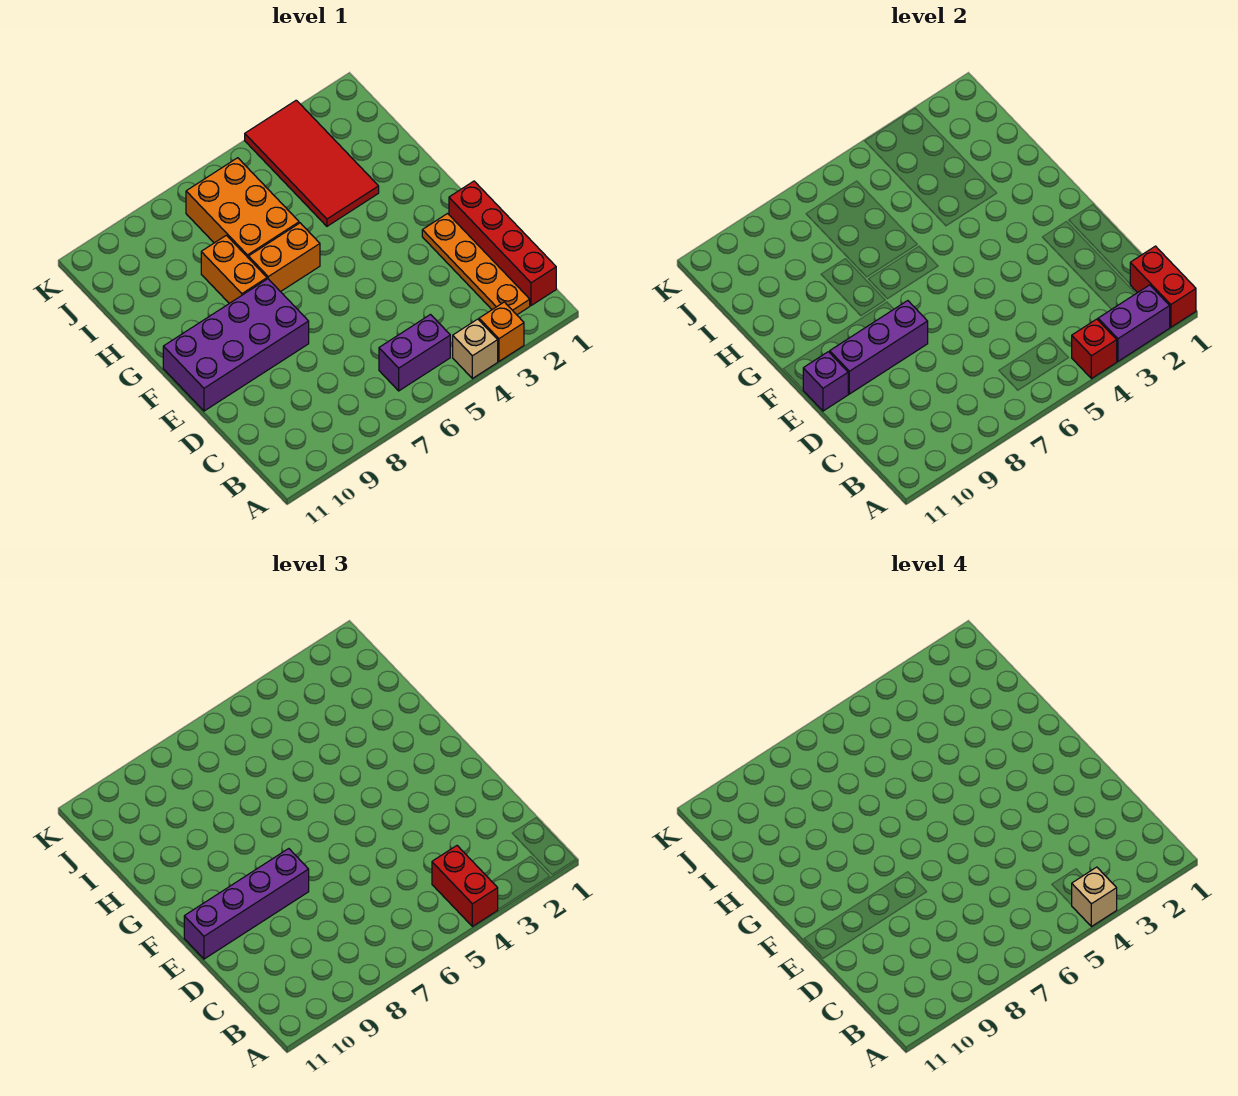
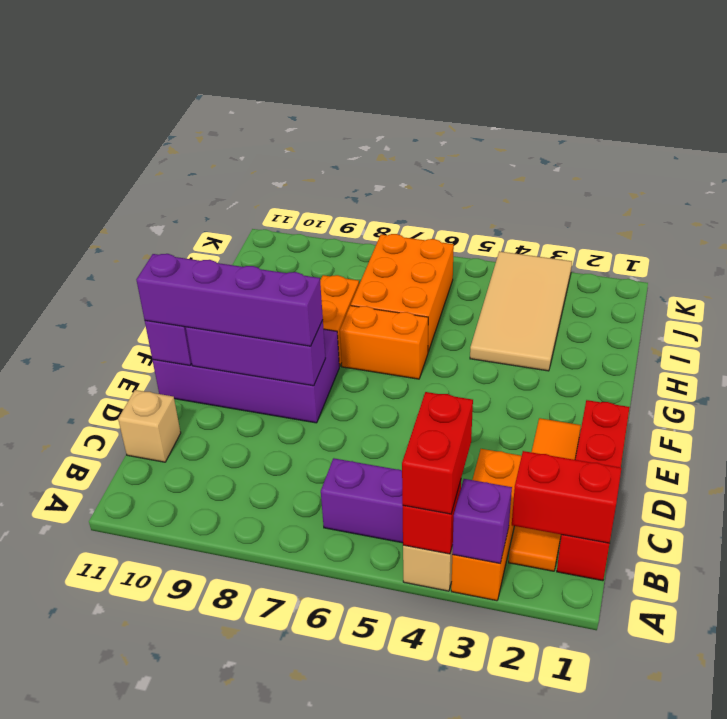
red brick A1:B1 level 2 -> red brick B1:B2 level 2
purple brick A2:A3 level 2 -> purple brick A3 level 2
orange brick A3 level 1 -> orange brick A3:C3 level 1
tan brick A4 level 4 -> tan brick C11 level 1
orange plate B2:E2 level 1 -> orange tile B2:E2 level 1
red tile H3:K4 level 1 -> tan tile H3:K4 level 1

